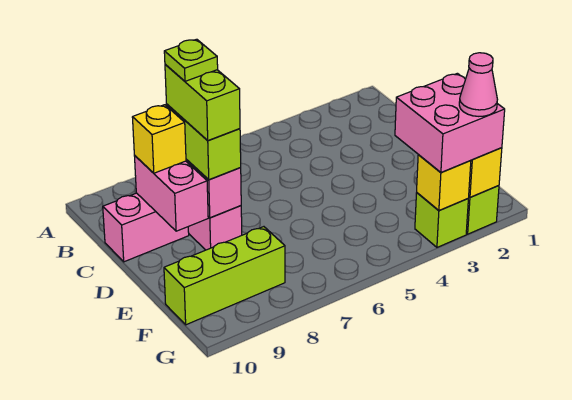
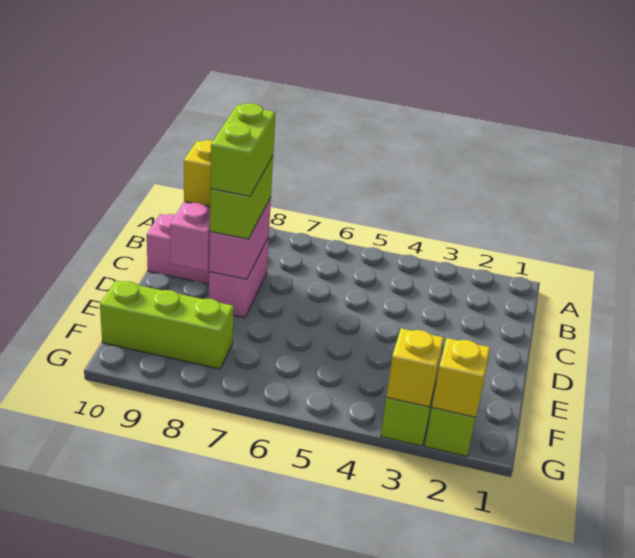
lime plate C8 level 5 -> none
pink brick F2:G3 level 3 -> none
pink cone G2 level 4 -> none

